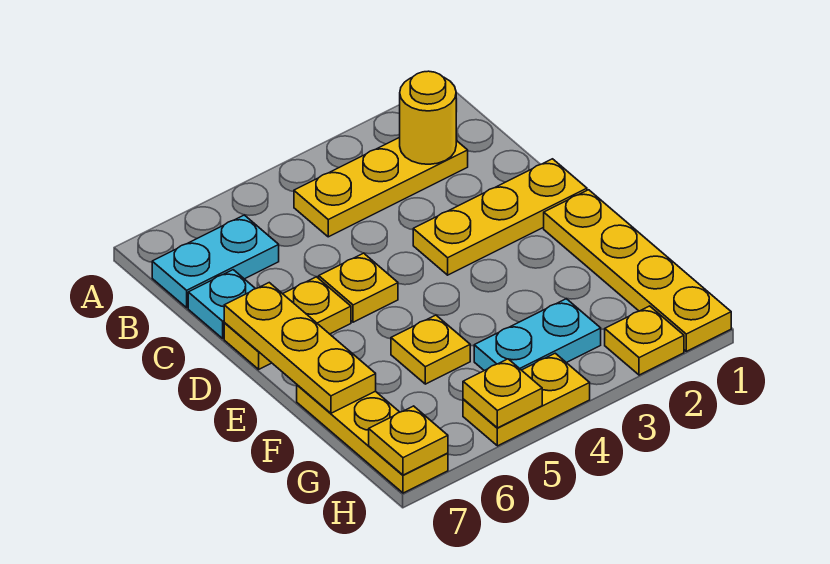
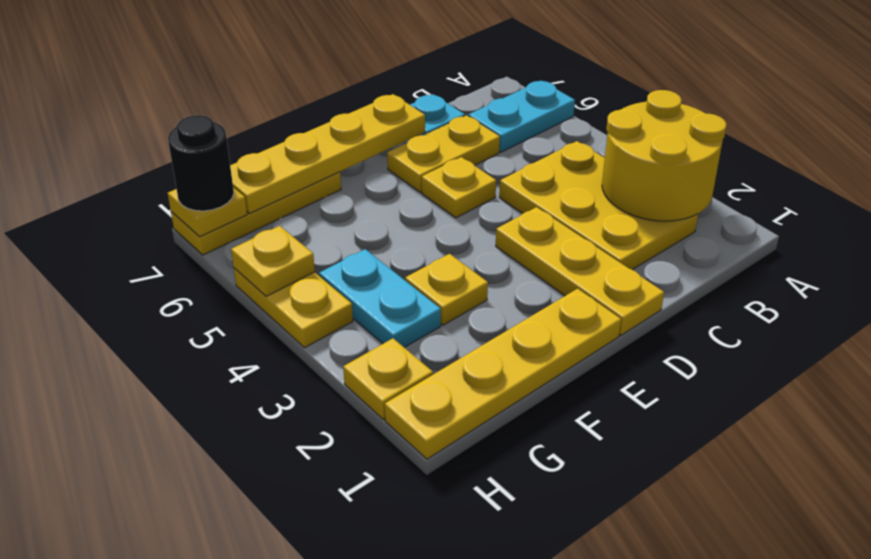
yellow plate B2:B4 level 1 -> yellow plate B2:C4 level 1
yellow round brick B2 level 2 -> yellow round brick A2:B3 level 2
cyan plate B6:B7 level 1 -> cyan plate A6:B6 level 1
yellow plate D6:D7 level 1 -> yellow plate C6:D6 level 1
yellow plate D7:F7 level 2 -> yellow plate D7:G7 level 2
yellow plate F5 level 1 -> yellow plate F3 level 1
none -> black round brick H7 level 3

